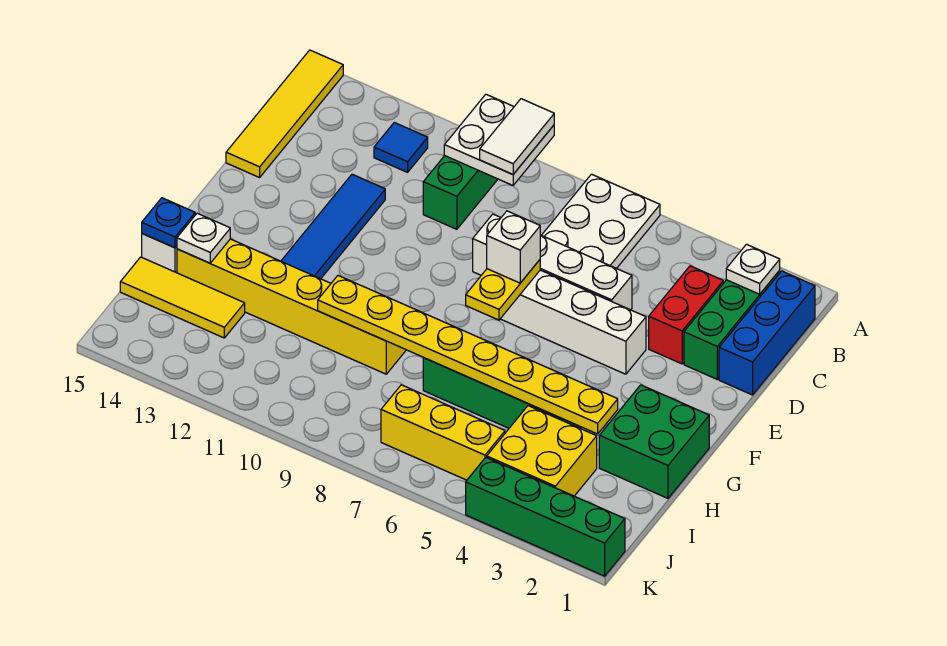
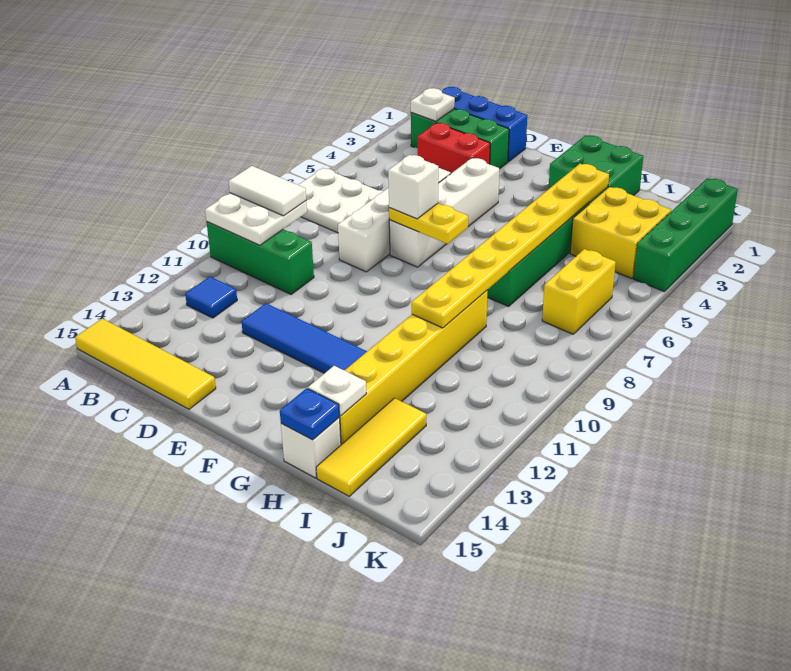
yellow brick J5:J7 level 1 -> yellow brick J6:J7 level 1

